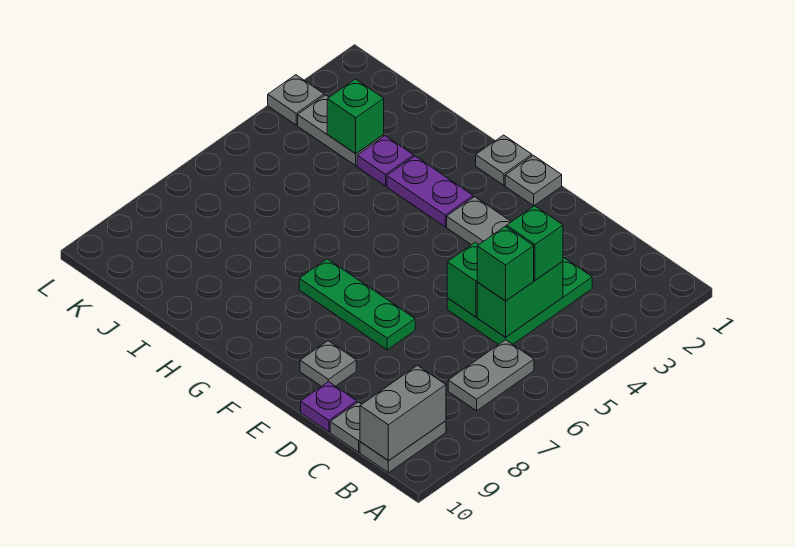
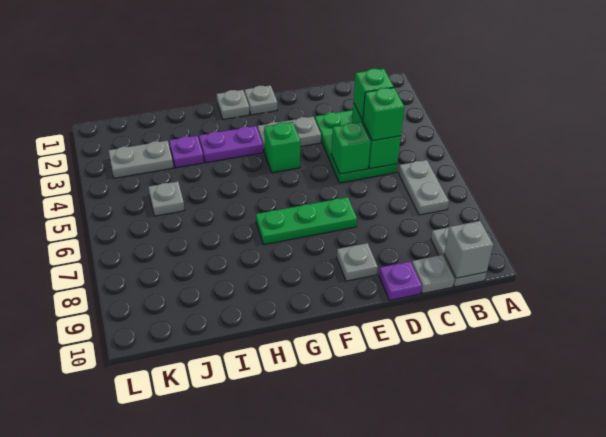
grey brick B9:B10 level 2 -> grey brick B10 level 2
green brick J3 level 2 -> green brick F4 level 1
grey plate L3 level 1 -> grey plate J5 level 1

